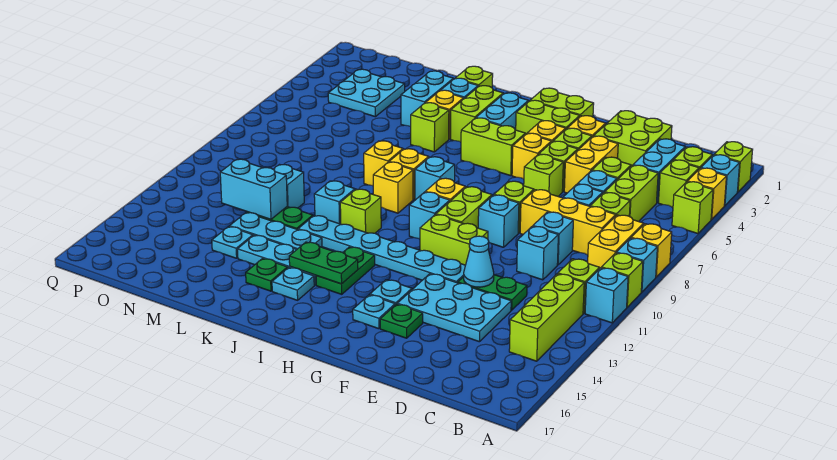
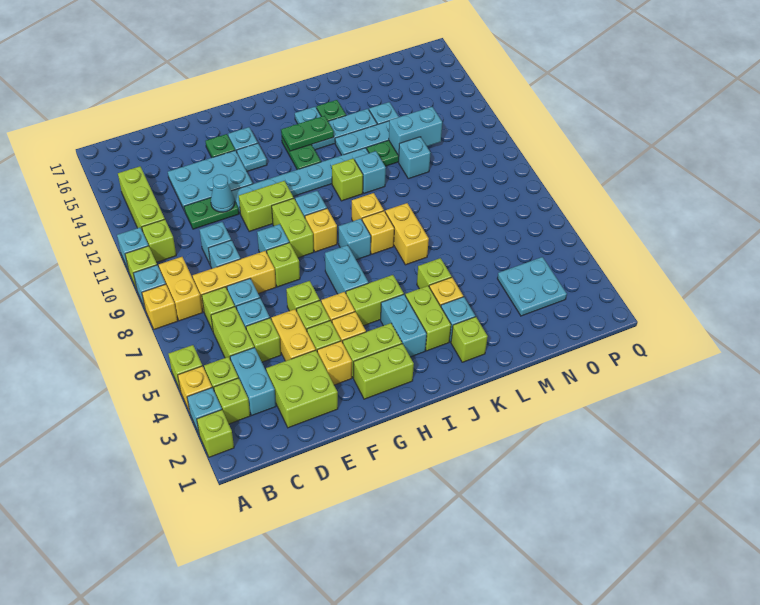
yellow brick K8 level 1 -> yellow brick K7:K8 level 1
cyan brick L3:L4 level 1 -> cyan brick H6:H7 level 1

